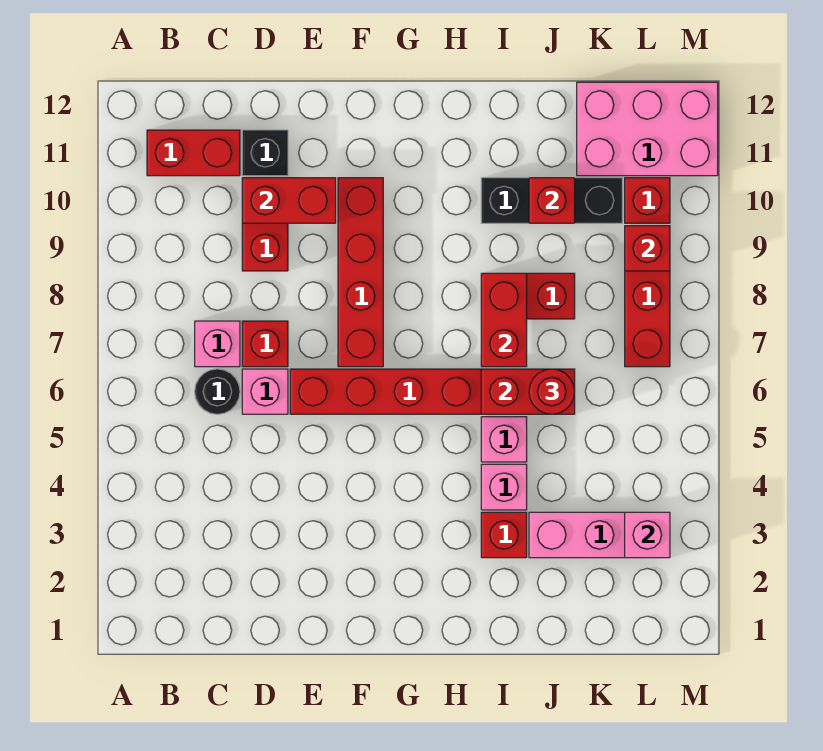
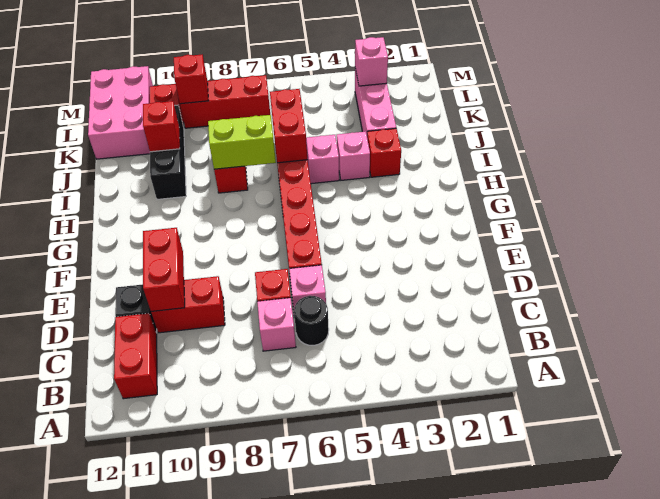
red brick F7:F10 level 1 -> none
red brick I7:I8 level 2 -> lime brick I7:I8 level 2
red round brick J6 level 3 -> none

